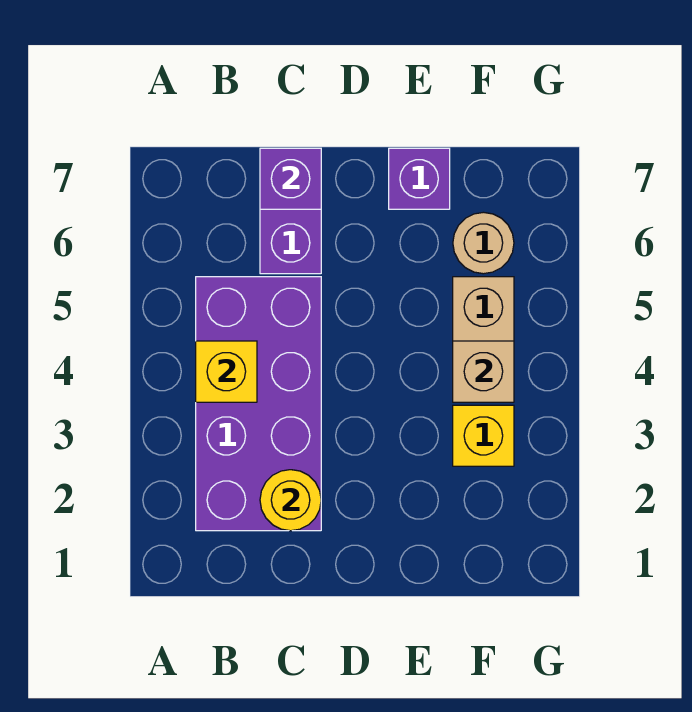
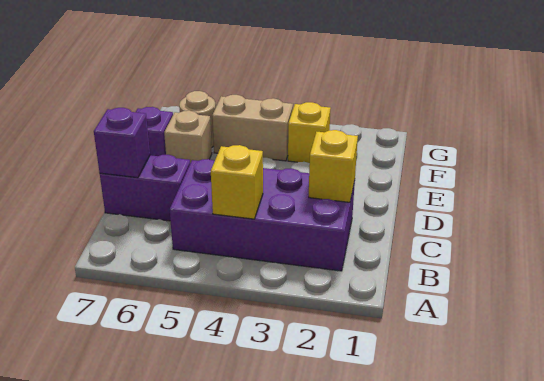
yellow round brick C2 level 2 -> yellow brick C2 level 2
tan brick F4 level 2 -> tan brick E6 level 1

